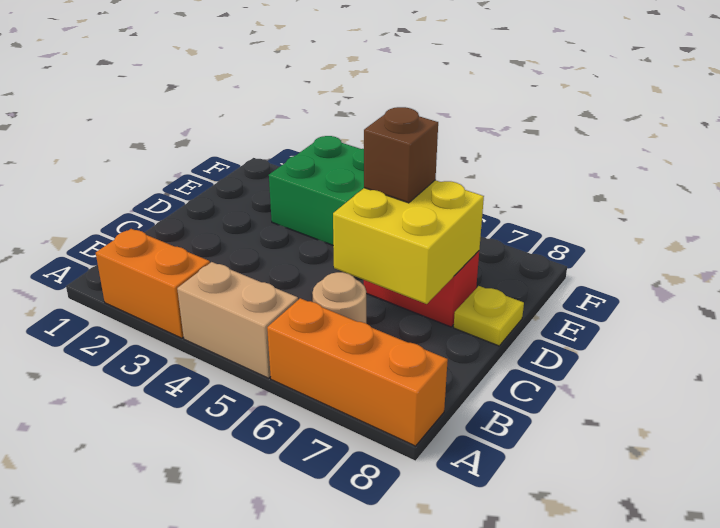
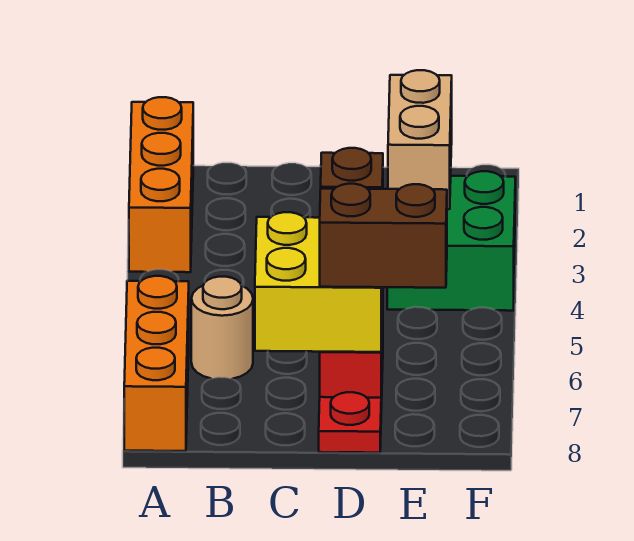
orange brick A2:A3 level 1 -> orange brick A1:A3 level 1
tan brick A4:A5 level 1 -> tan brick E2:E3 level 2
none -> brown brick D7:E7 level 3
yellow plate D8 level 1 -> red plate D8 level 1

